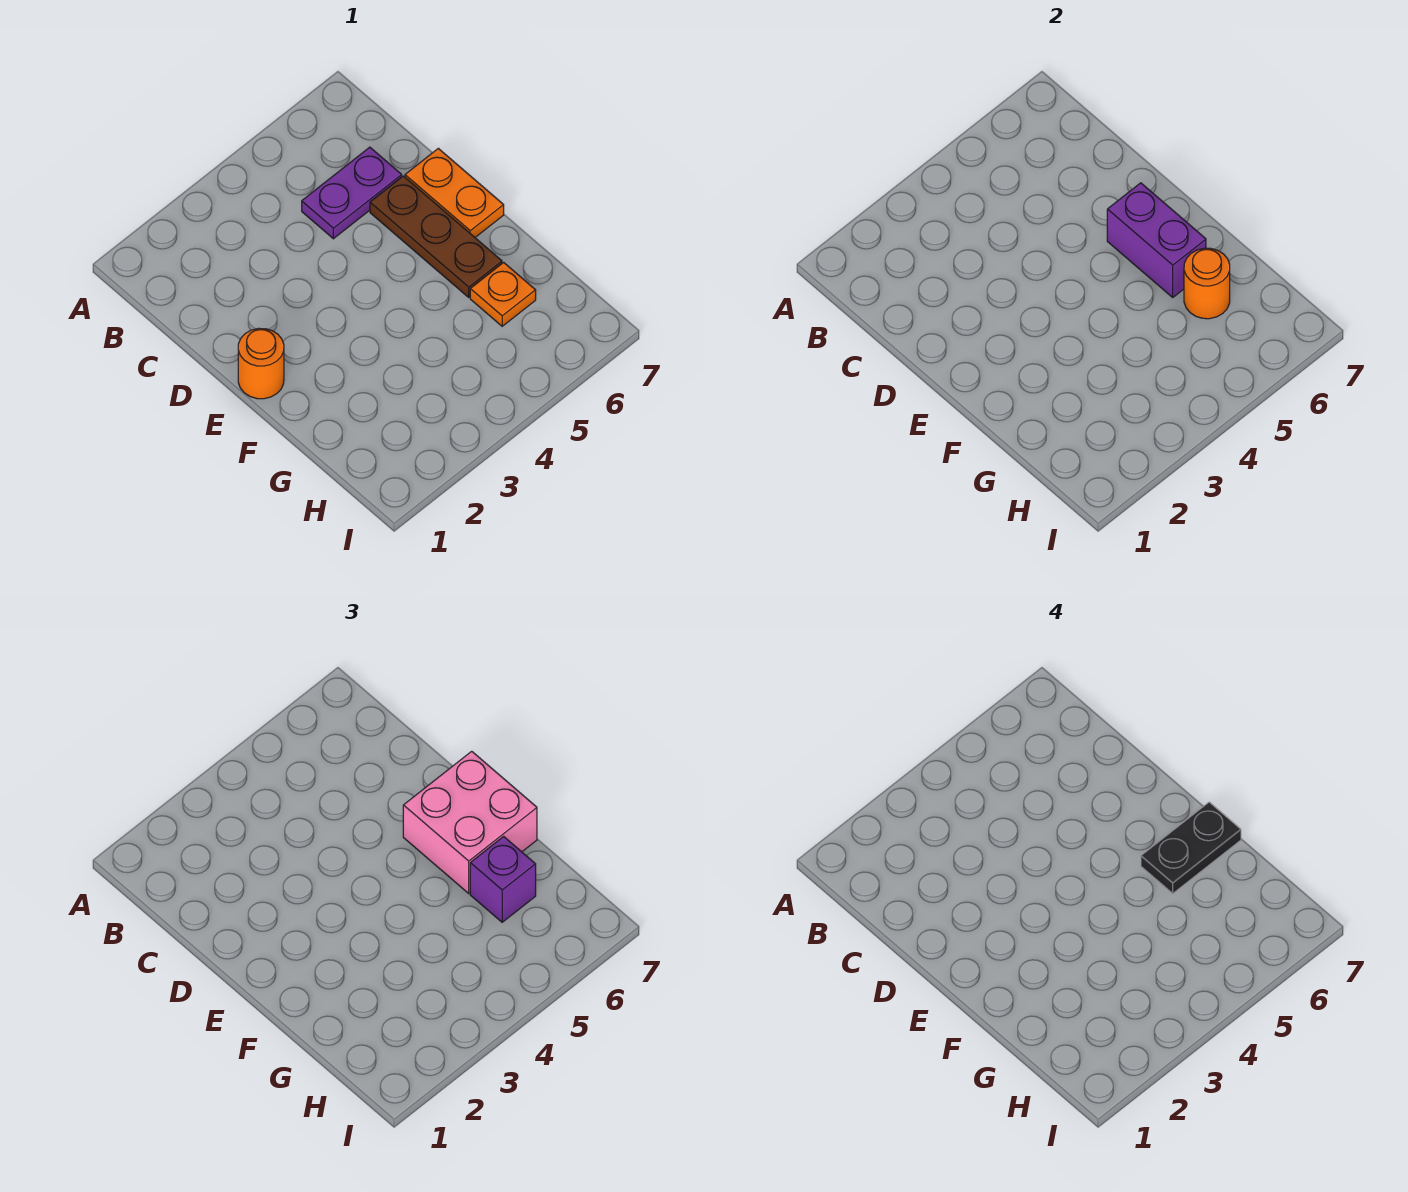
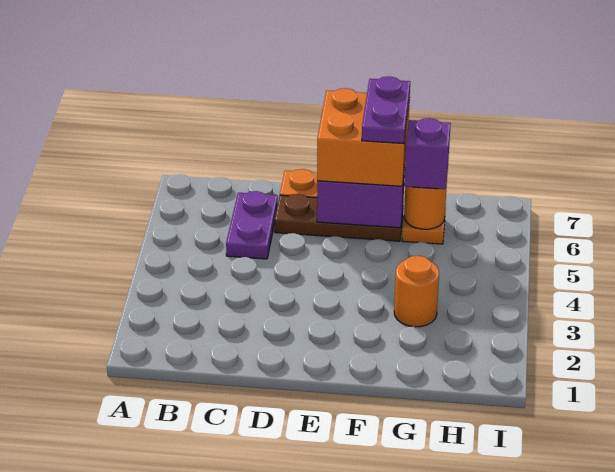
orange round brick E1 level 1 -> orange round brick G3 level 1
pink brick E6:F7 level 3 -> orange brick E6:F7 level 3
black plate F6:F7 level 4 -> purple plate F6:F7 level 4

